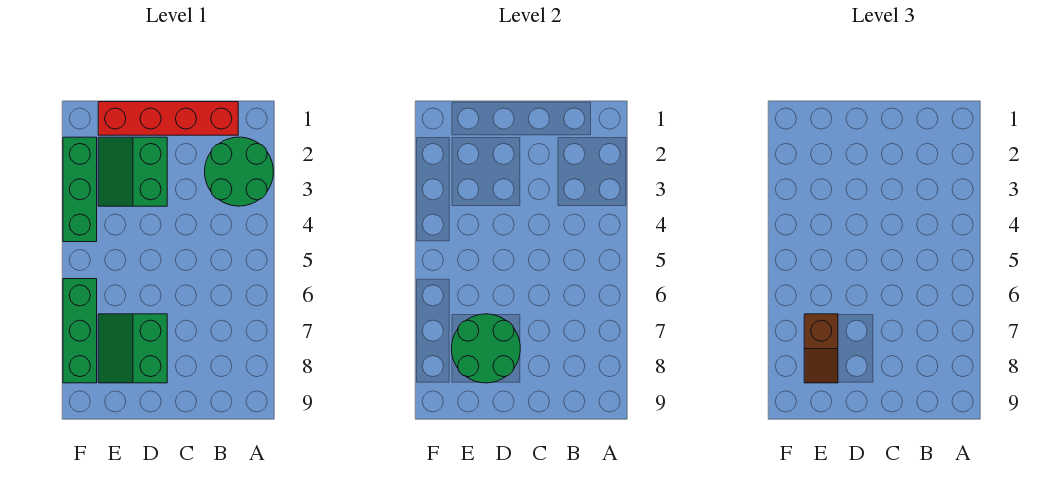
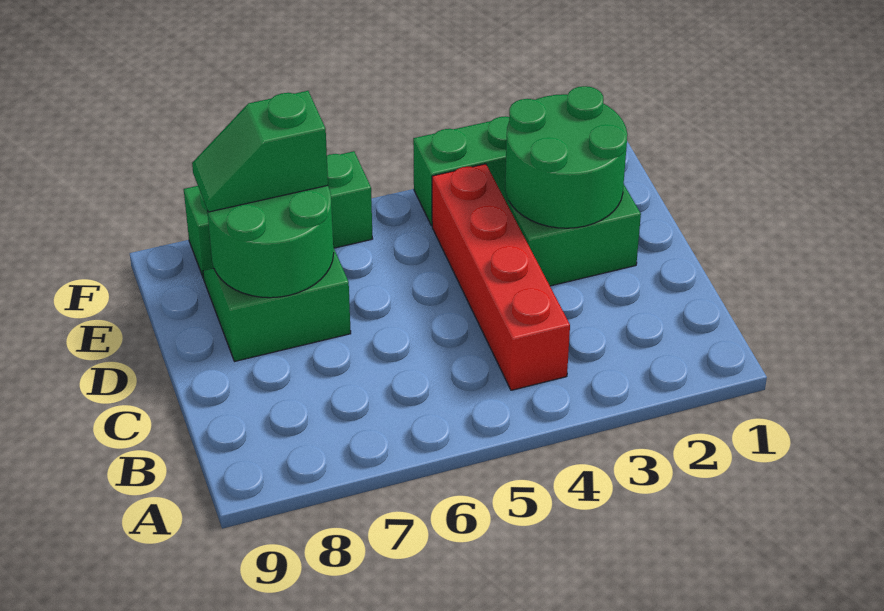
green round brick A2:B3 level 1 -> green round brick D2:E3 level 2
red brick B1:E1 level 1 -> red brick B4:E4 level 1
brown slope E7:E8 level 3 top 7 -> green slope E7:E8 level 3 top 7

